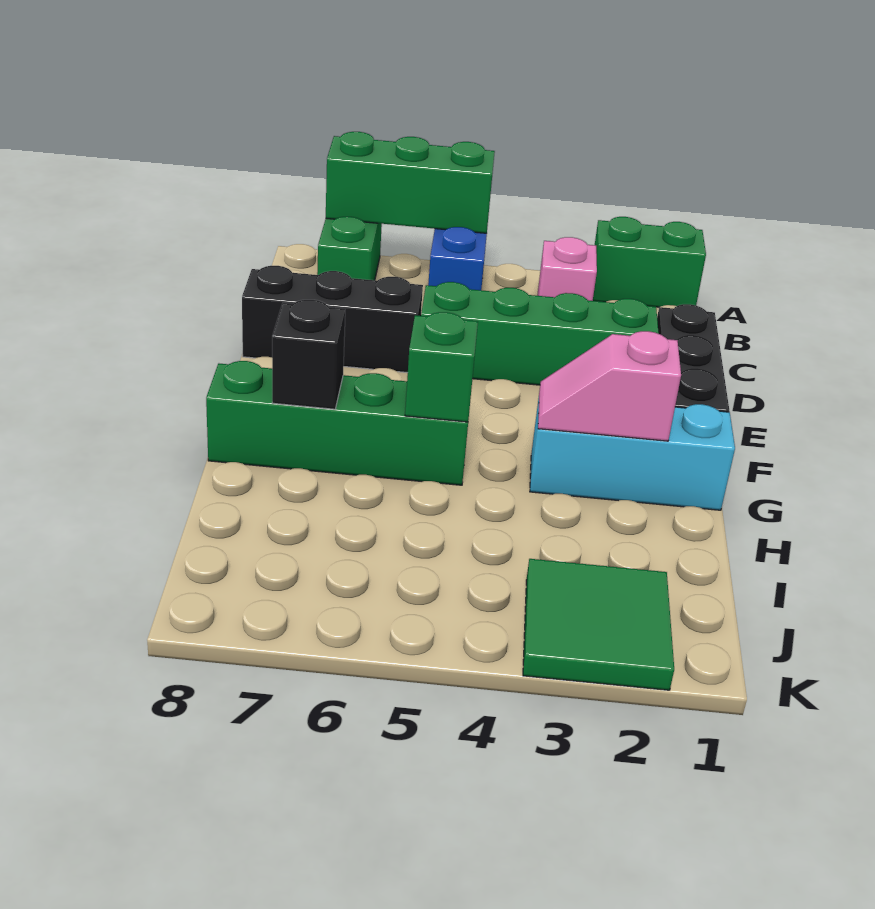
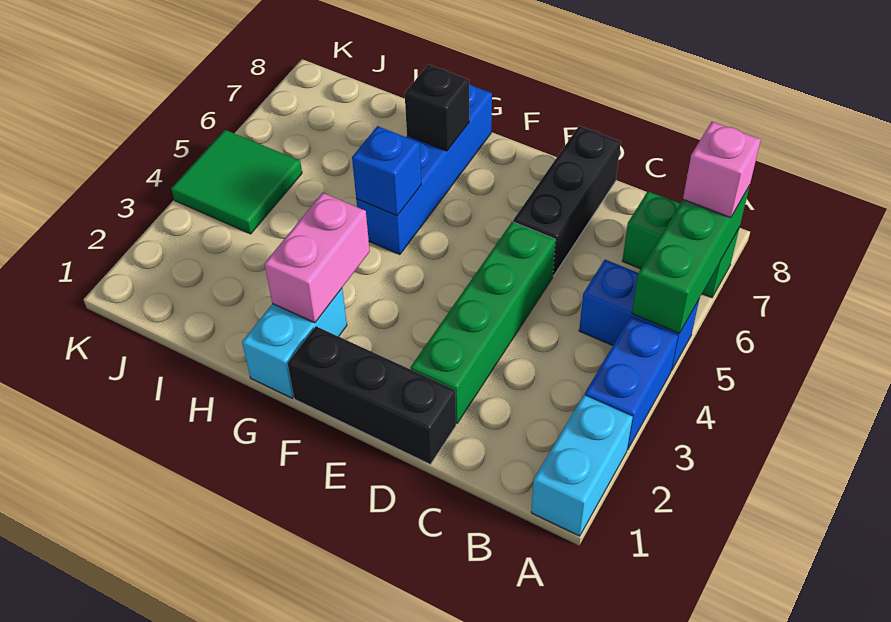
green brick A1:A2 level 1 -> cyan brick A1:A2 level 1
none -> blue brick A3:A4 level 1
pink brick B3 level 1 -> pink brick A7 level 3
cyan brick G1:G3 level 1 -> cyan brick G1:G2 level 1
pink slope G2:G3 level 2 top 2 -> pink brick G2:G3 level 2
green brick G5:G8 level 1 -> blue brick G5:G8 level 1
green brick G5 level 2 -> blue brick G5 level 2
green tile J2:K3 level 1 -> green tile J4:K5 level 1

